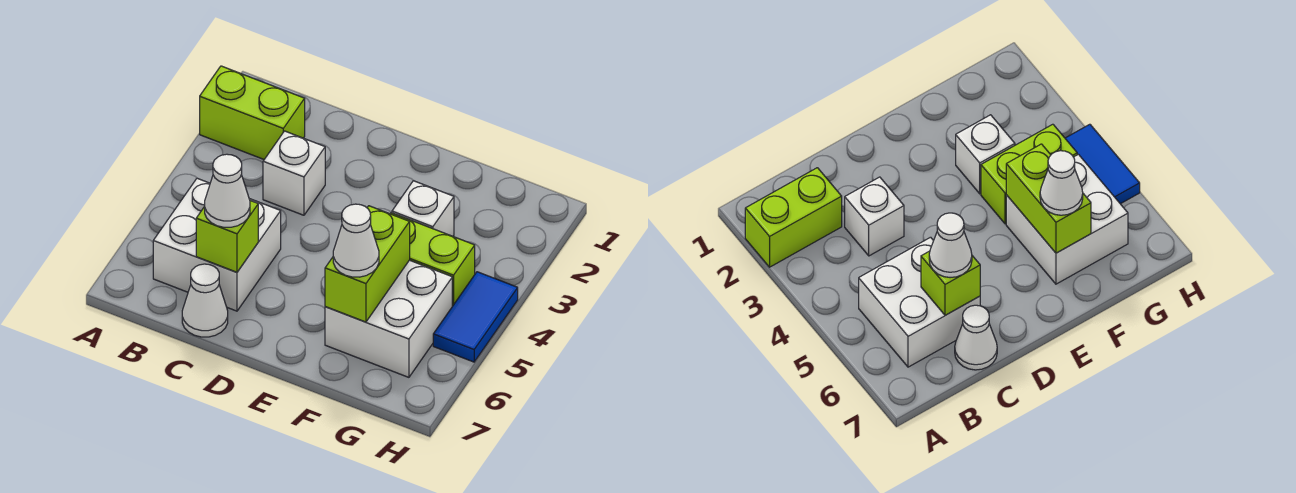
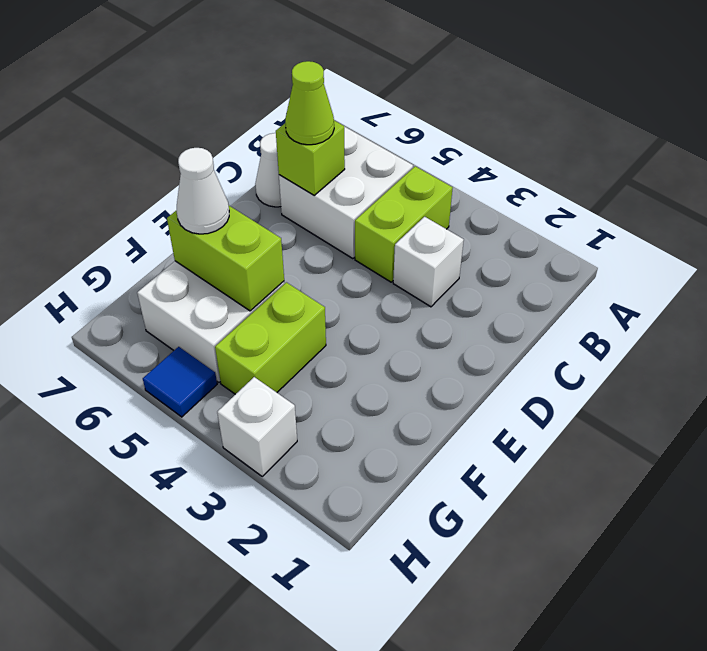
lime brick A2:B2 level 1 -> lime brick B4:C4 level 1
white cone C6 level 3 -> lime cone C6 level 3
white brick F3 level 1 -> white brick H3 level 1
blue tile H4:H5 level 1 -> blue tile H5 level 1

